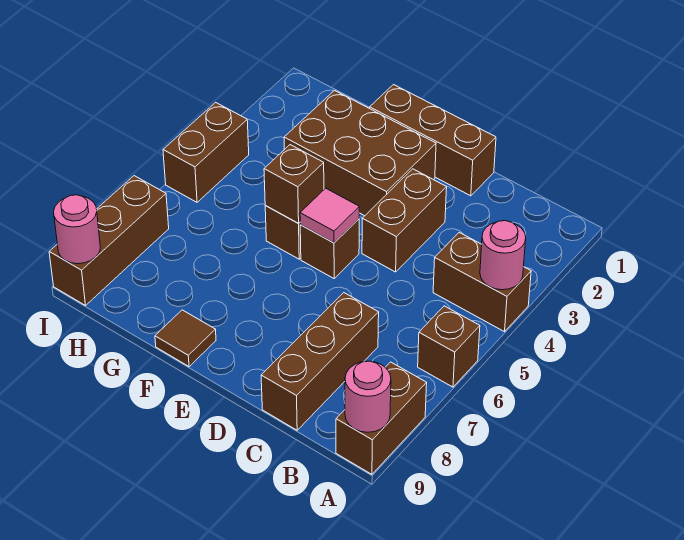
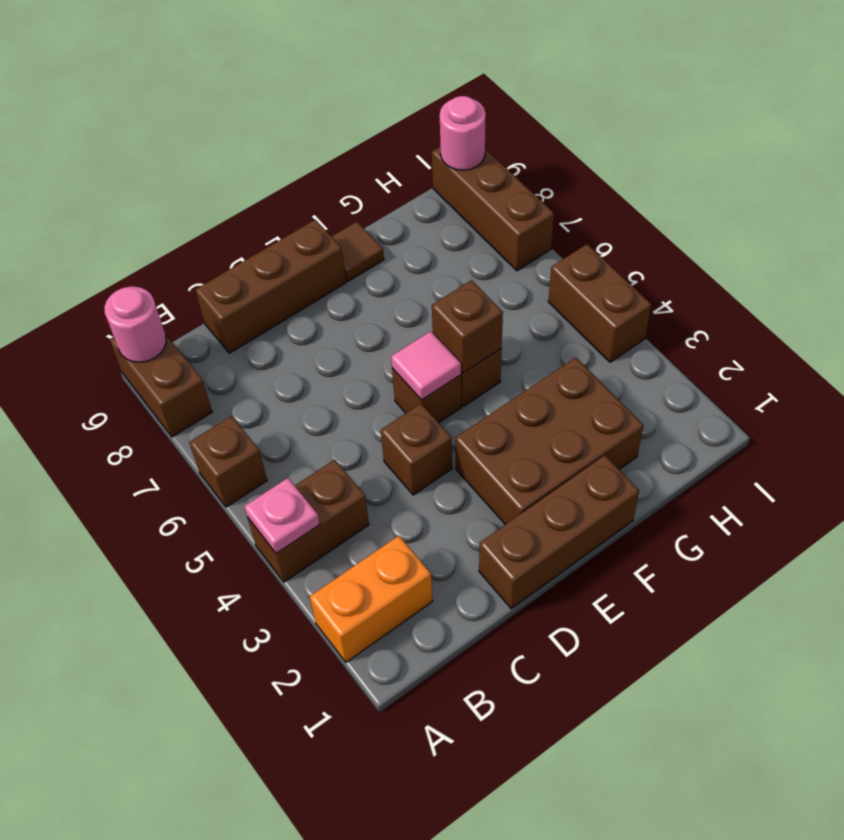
none -> orange brick A2:B2 level 1
pink round brick A4 level 2 -> pink plate A4 level 2
brown brick C7:C9 level 1 -> brown brick C9:E9 level 1
brown brick D3:D4 level 1 -> brown brick D4 level 1

